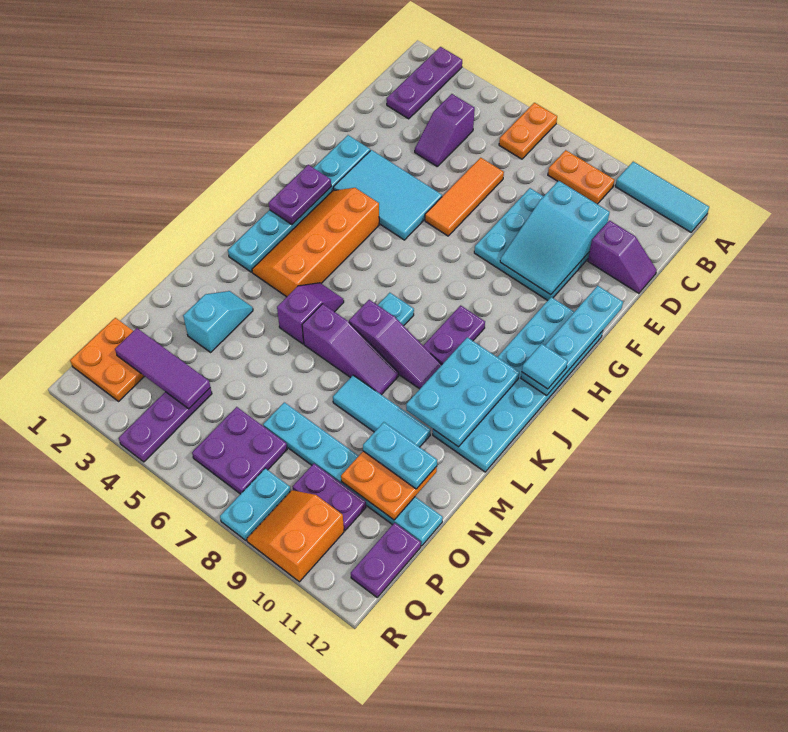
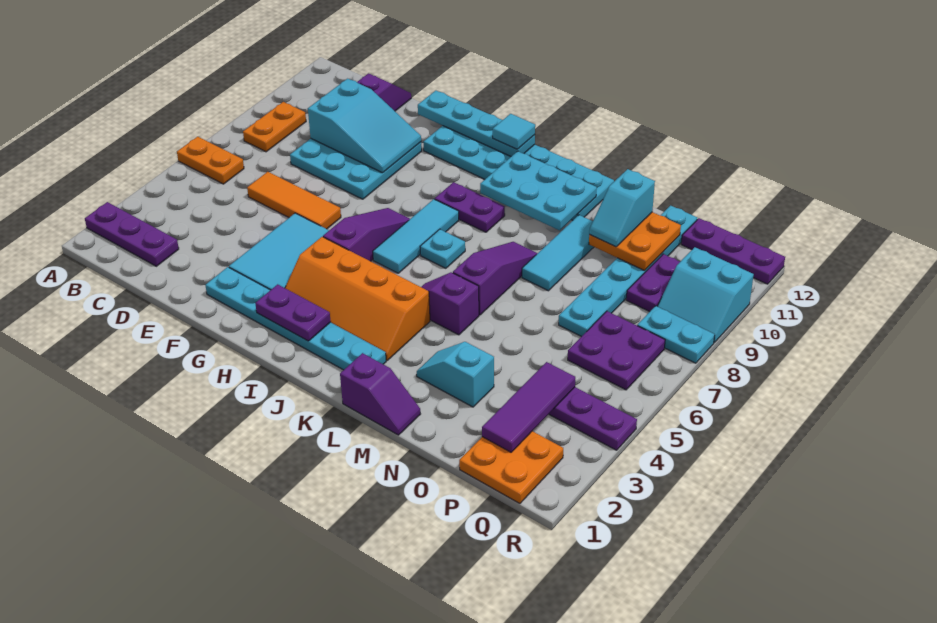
cyan tile A10:A12 level 1 -> cyan tile I6:I8 level 1
purple slope C4:D4 level 1 top C -> purple slope L1:M1 level 1 top L
purple slope K7:K9 level 1 top 7 -> purple slope H5:H7 level 1 top 5
cyan plate N10:N11 level 3 -> cyan slope N10:N11 level 3 top 11
purple plate P12:Q12 level 1 -> purple plate P12:R12 level 1
orange slope Q9:R10 level 1 top 10 -> cyan slope Q9:R10 level 1 top 10

